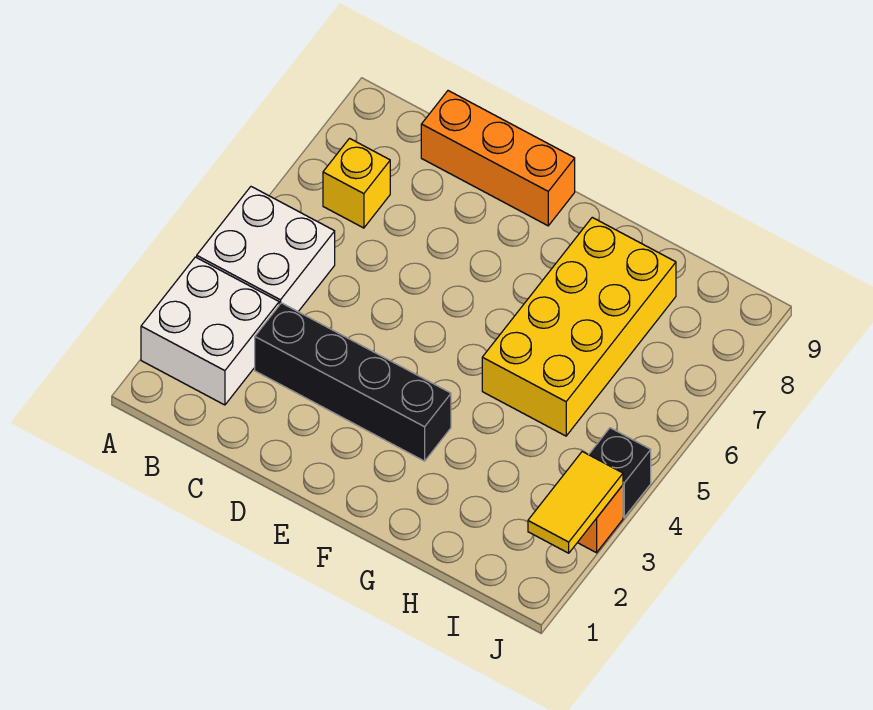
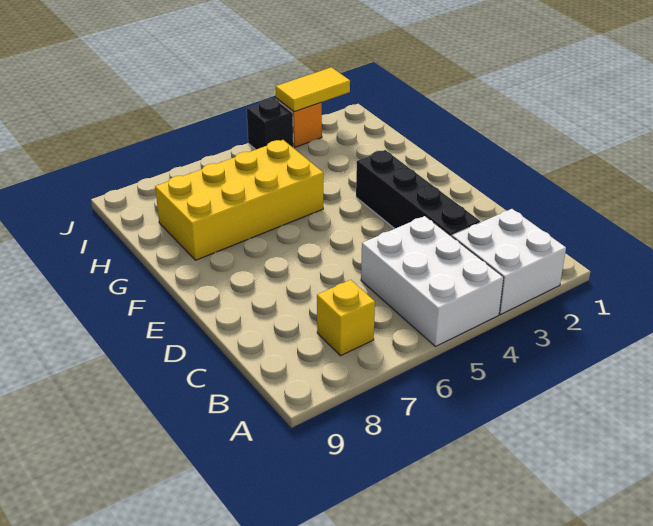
white brick A4:B5 level 1 -> white brick A4:C5 level 1
orange brick C9:E9 level 1 -> none

